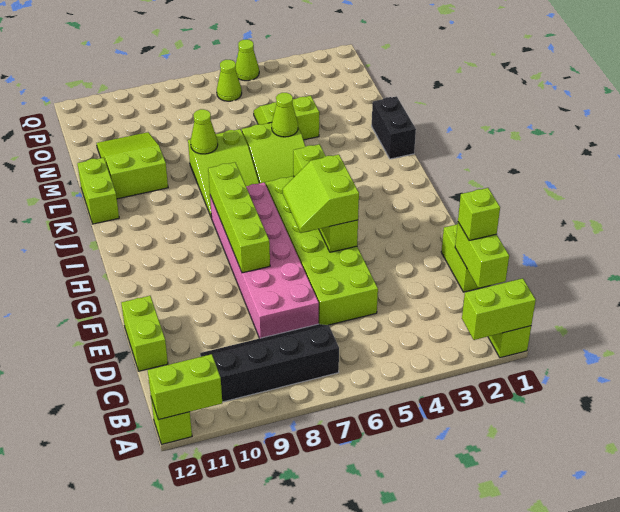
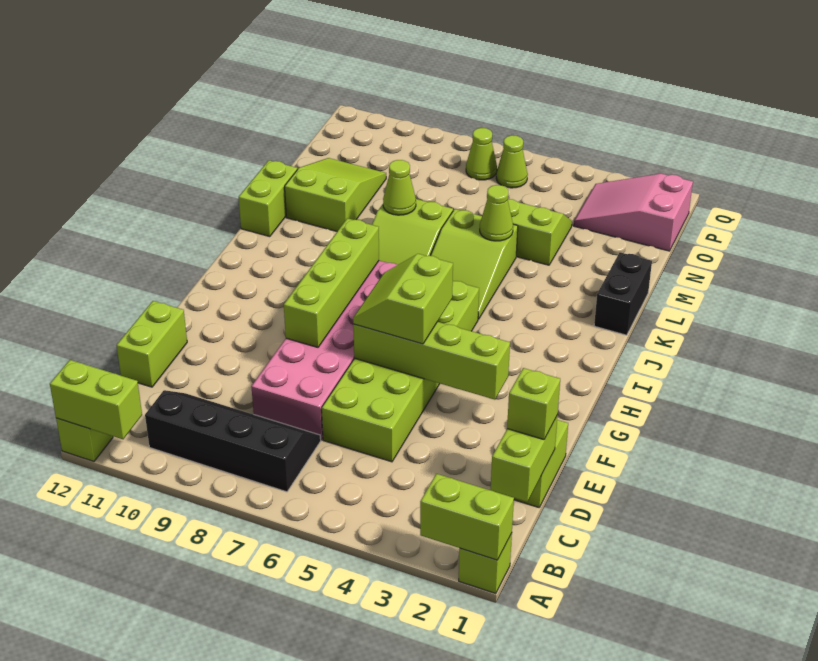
lime brick F5:I5 level 2 -> lime brick F3:F6 level 2
none -> pink slope O1:P3 level 1 top 1
lime cone Q5 level 1 -> lime cone P7 level 1

